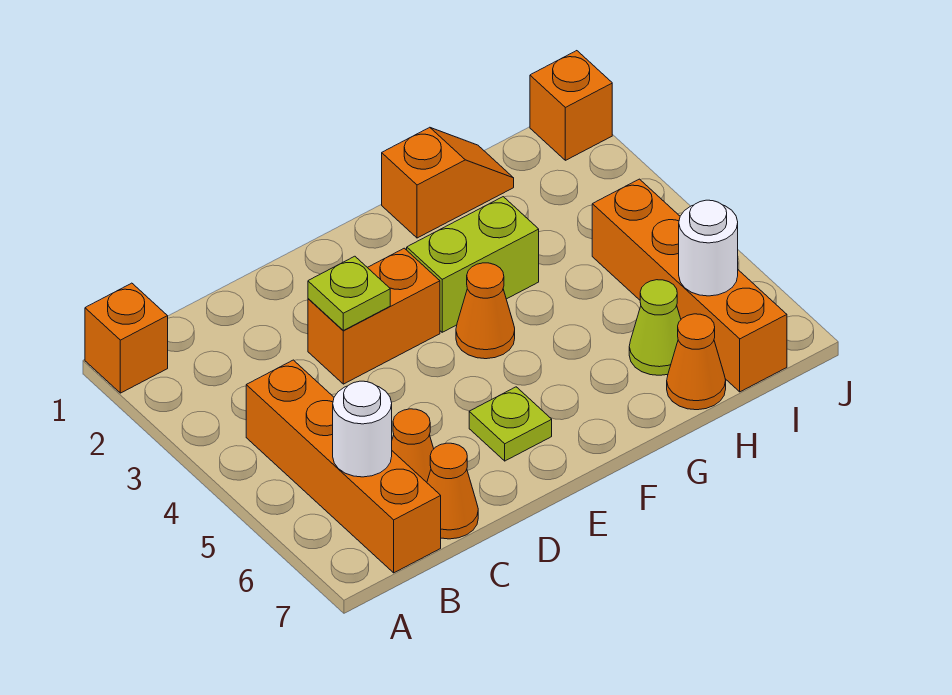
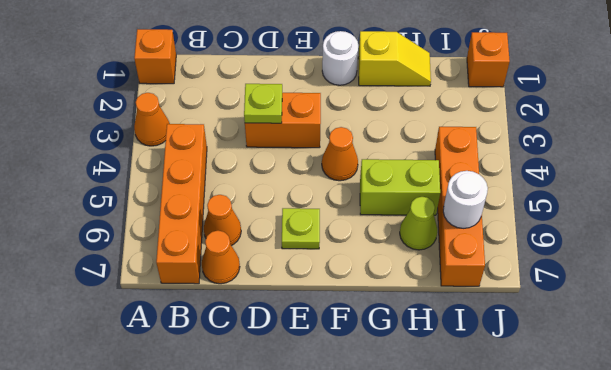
white round brick B6 level 2 -> white round brick F1 level 1
lime brick F3:G3 level 1 -> lime brick G5:H5 level 1
orange slope G1:H1 level 1 top G -> yellow slope G1:H1 level 1 top G
orange cone H7 level 1 -> orange cone A3 level 1

